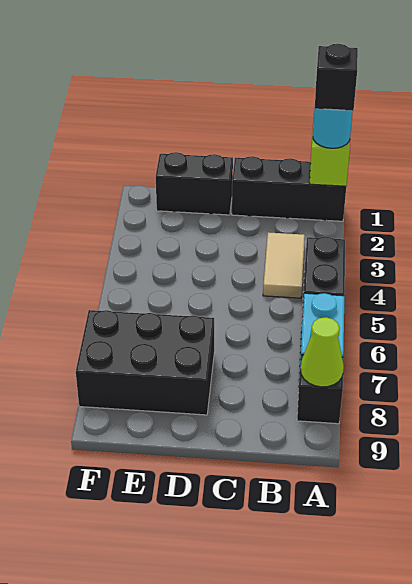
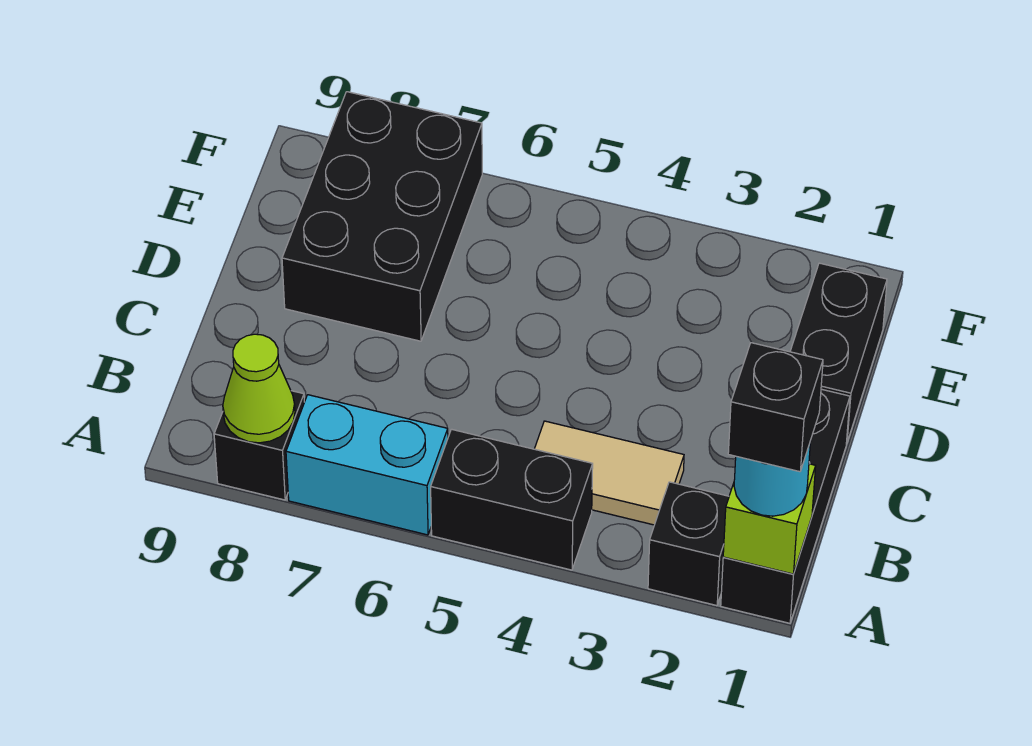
none -> black brick A2 level 1

